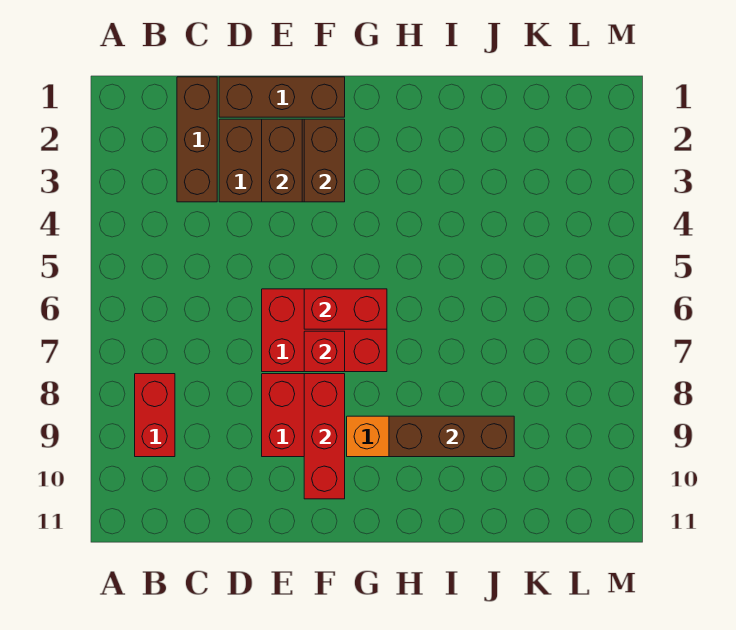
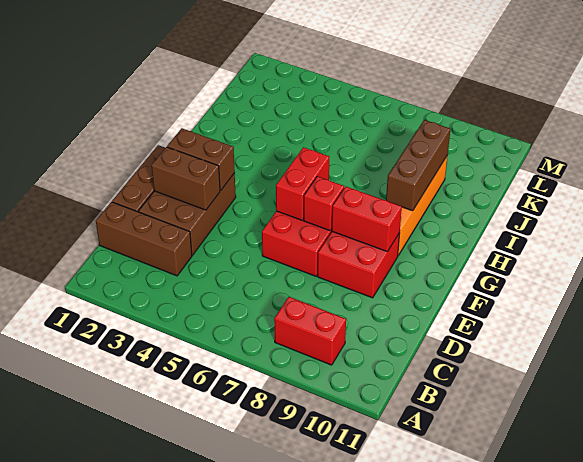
red brick F8:F10 level 2 -> red brick F8:F9 level 2

